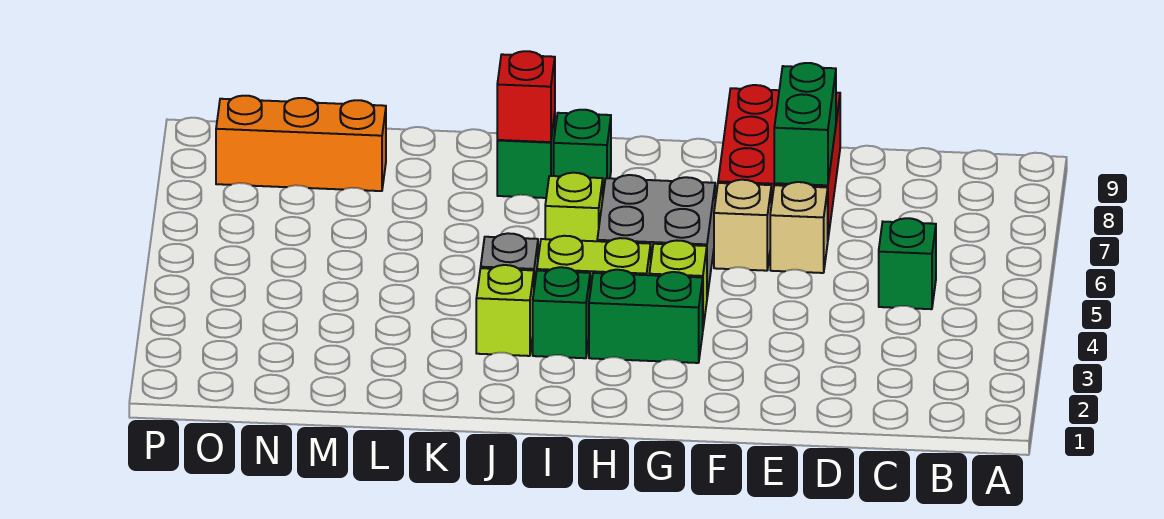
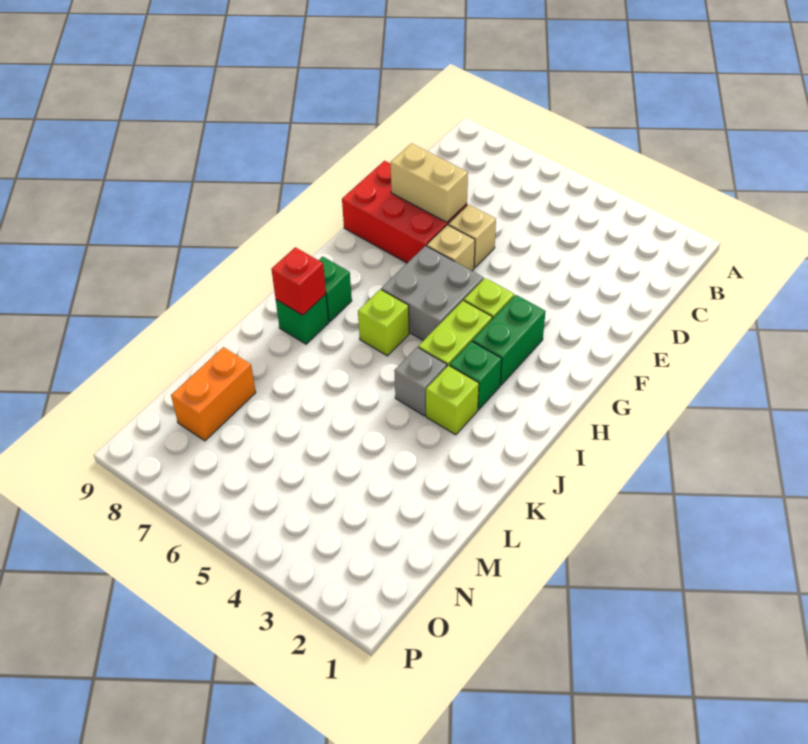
green brick C5 level 1 -> none
green brick E7:E8 level 2 -> tan brick E7:E8 level 2
orange brick M8:O8 level 1 -> orange brick M8:N8 level 1

